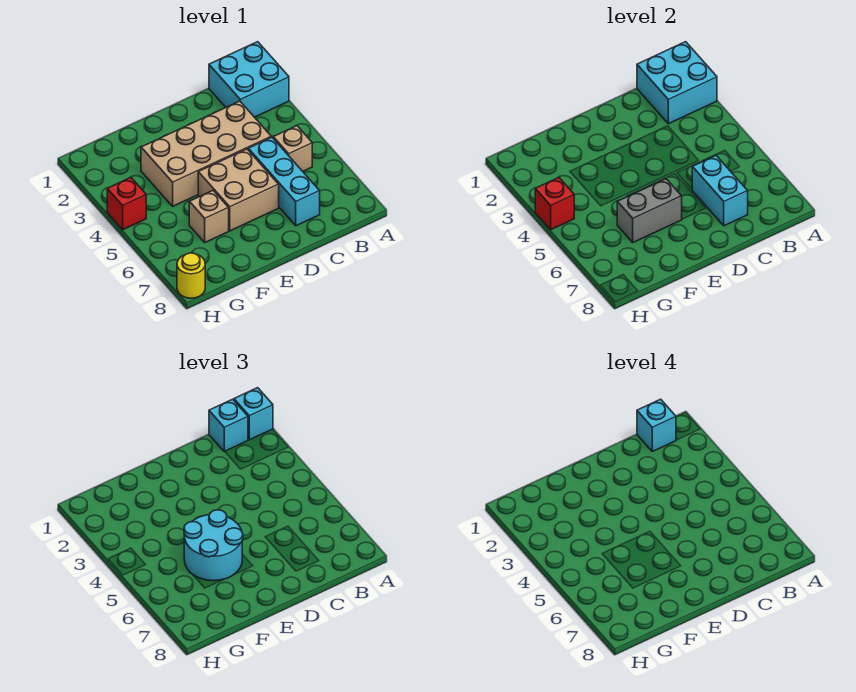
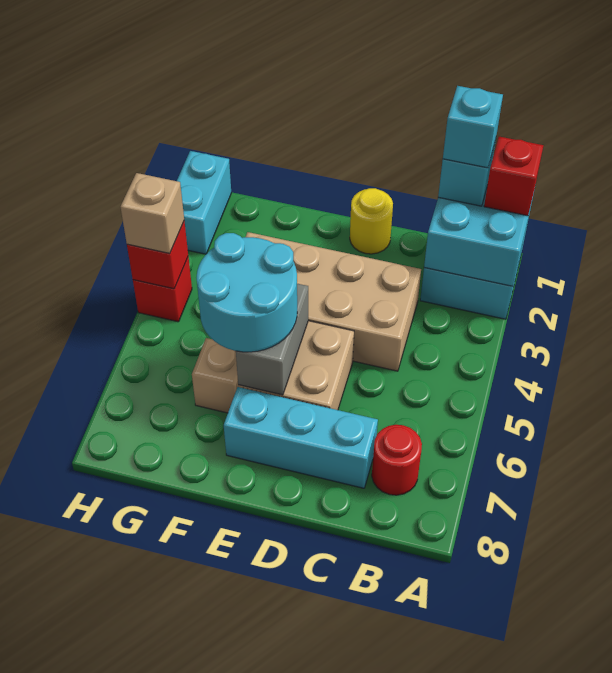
cyan brick A1 level 3 -> red brick A1 level 3
tan brick B5 level 1 -> tan brick H4 level 3
none -> red round brick B7 level 1
cyan brick C5:C7 level 1 -> cyan brick C7:E7 level 1
cyan brick C6:C7 level 2 -> cyan brick H1:H2 level 1
grey brick E6:F6 level 2 -> grey brick E5:E6 level 2
yellow round brick H8 level 1 -> yellow round brick D1 level 1

